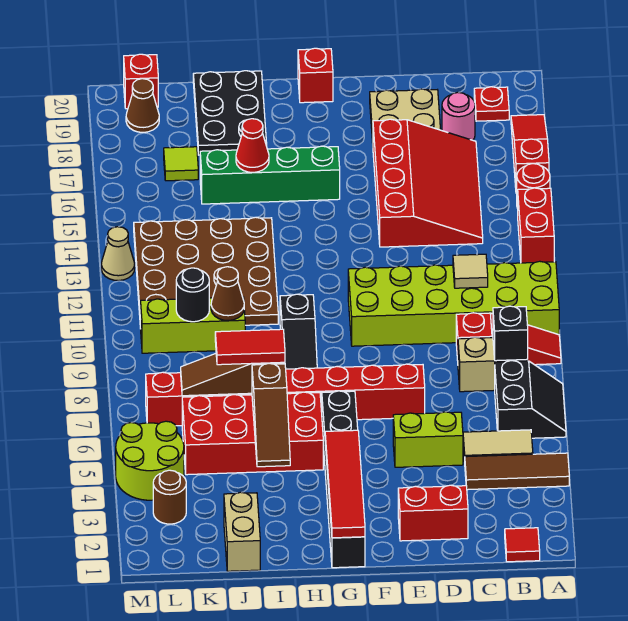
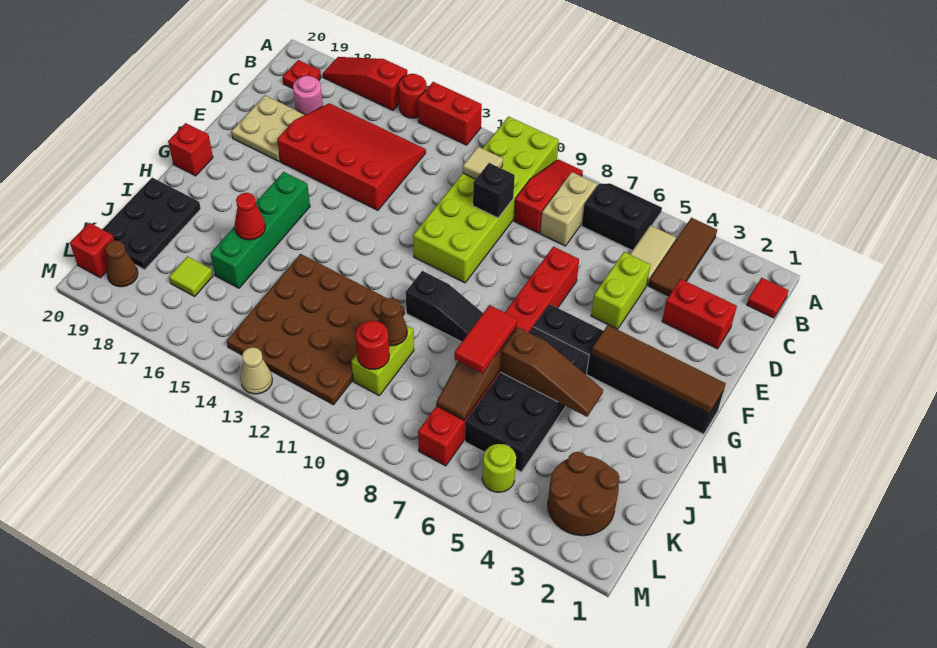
black brick B8 level 2 -> black brick D10 level 2
red brick D2:E2 level 1 -> red brick D2:D3 level 1
red tile G1:G4 level 2 -> brown tile G1:G4 level 2
red brick H5:K6 level 1 -> black brick H5:K6 level 1
black plate I18:J20 level 1 -> black plate I19:K20 level 1
tan brick J1:J2 level 1 -> none
lime brick J10:L10 level 1 -> lime brick J10:K10 level 1
black round brick K10 level 2 -> red round brick K10 level 2
brown round brick L3 level 1 -> brown round brick K2:L3 level 1
lime round brick L4:M5 level 1 -> lime round brick L5 level 1

